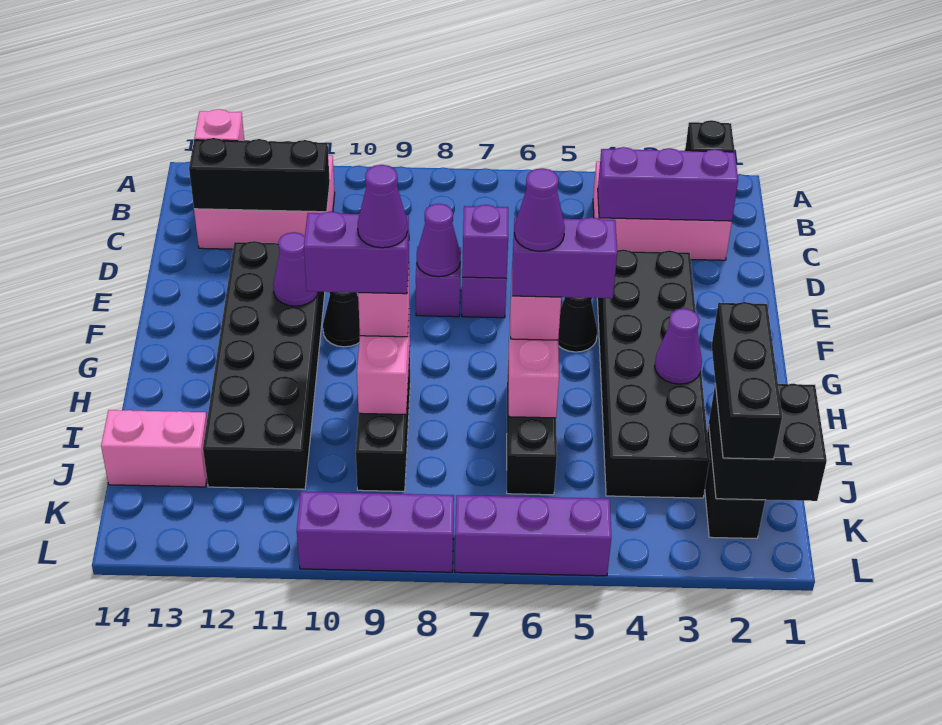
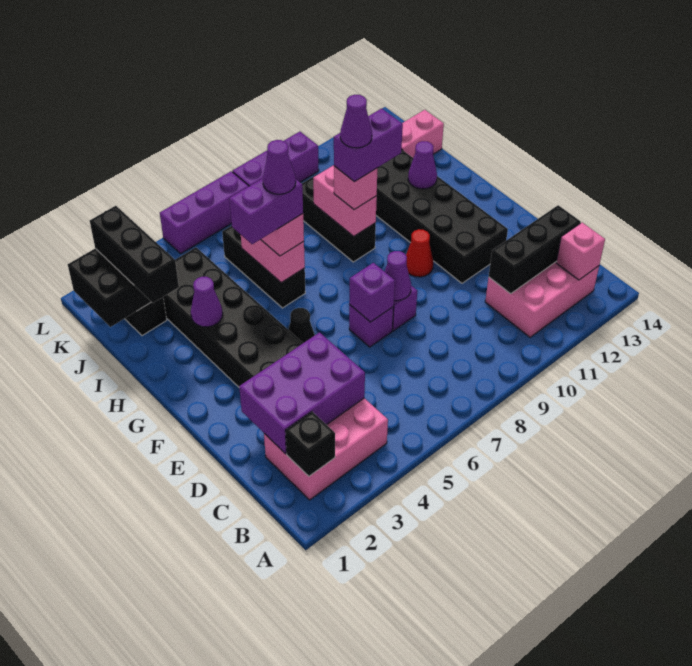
purple brick C2:C4 level 2 -> purple brick C2:D4 level 2
black cone F10 level 1 -> red cone F10 level 1
purple cone F11 level 2 -> purple cone H12 level 2

